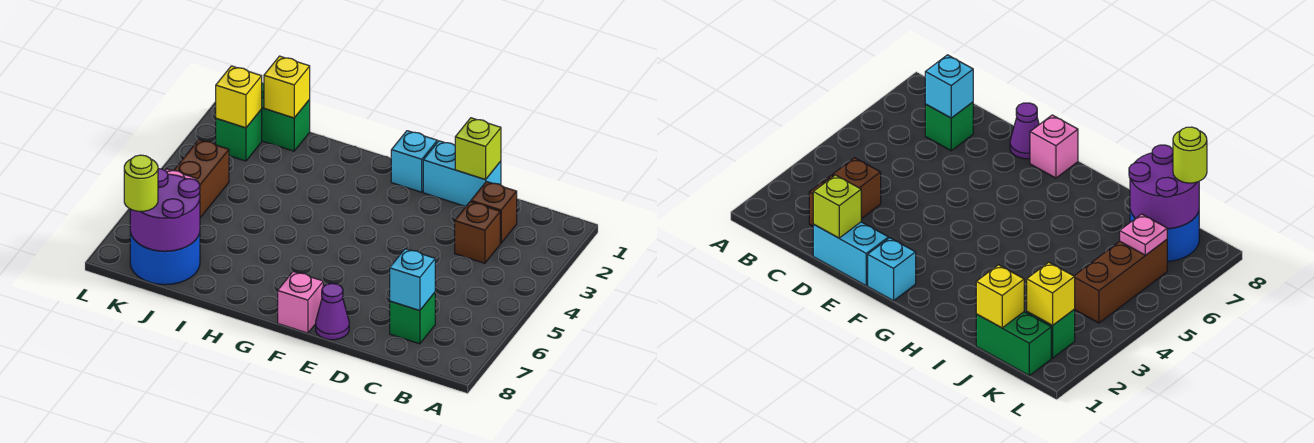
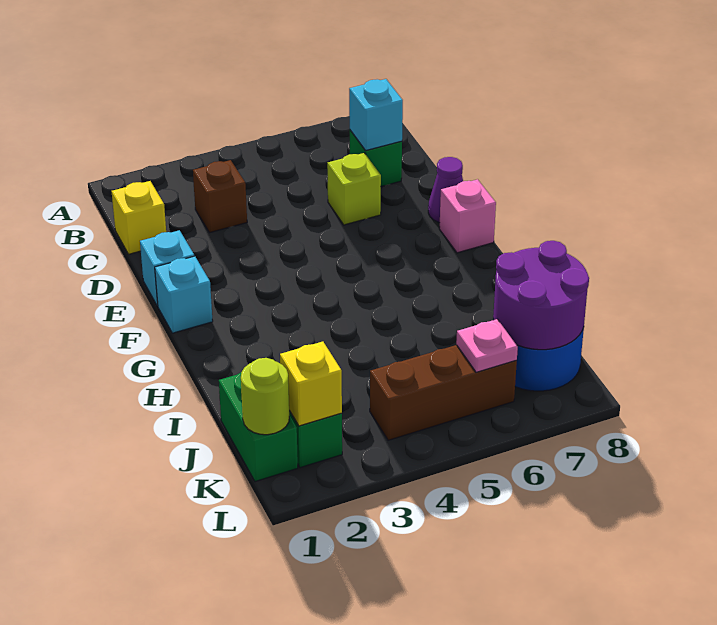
brown brick C2 level 1 -> none
cyan brick D1:E1 level 1 -> cyan brick E1 level 1
lime brick D1 level 2 -> lime brick D6 level 1
yellow brick J1 level 2 -> yellow brick C1 level 1
lime round brick K8 level 3 -> lime round brick K1 level 2

